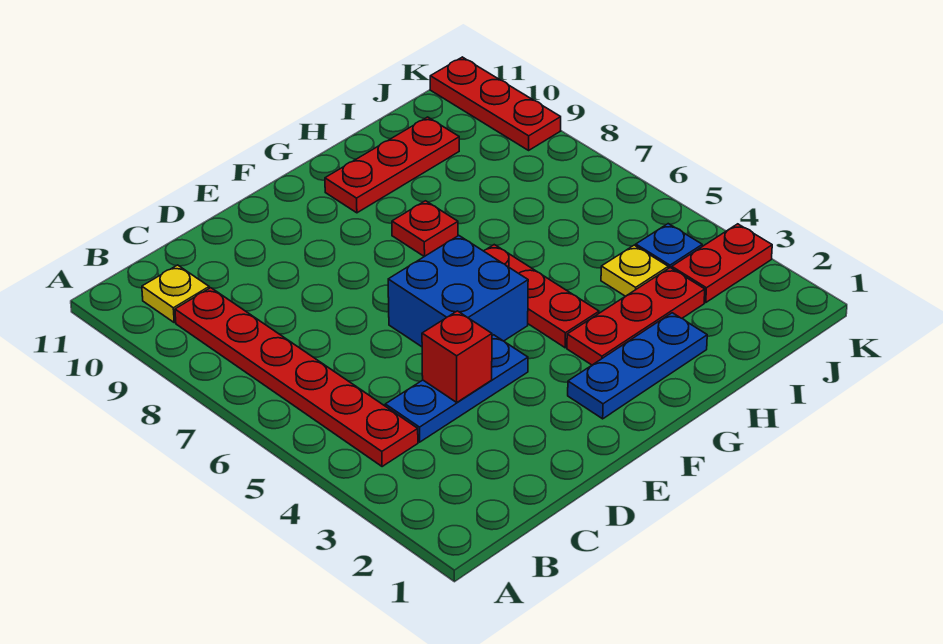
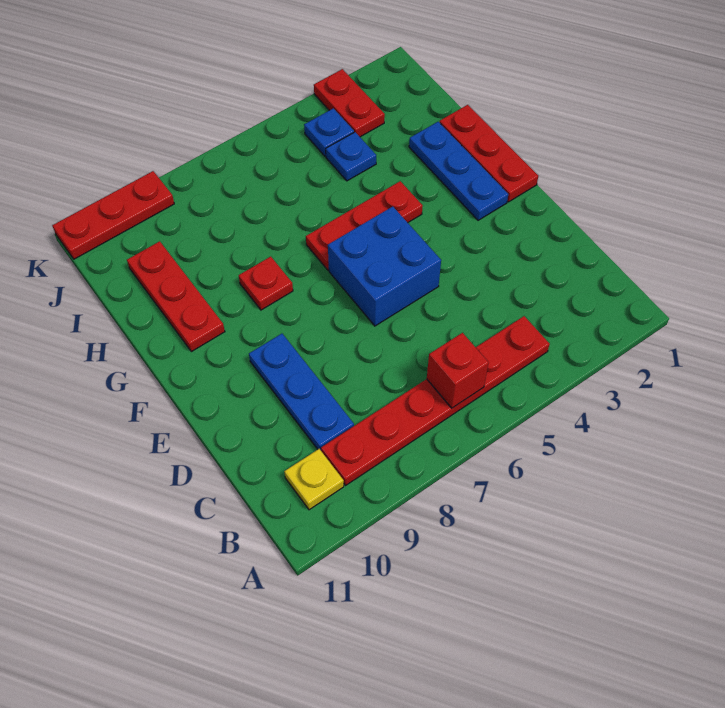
blue plate C4:E4 level 1 -> blue plate C9:E9 level 1
red brick D4 level 2 -> red brick B6 level 2
red plate G3:I3 level 1 -> red plate F1:H1 level 1
yellow plate I4 level 1 -> blue plate I4 level 1

